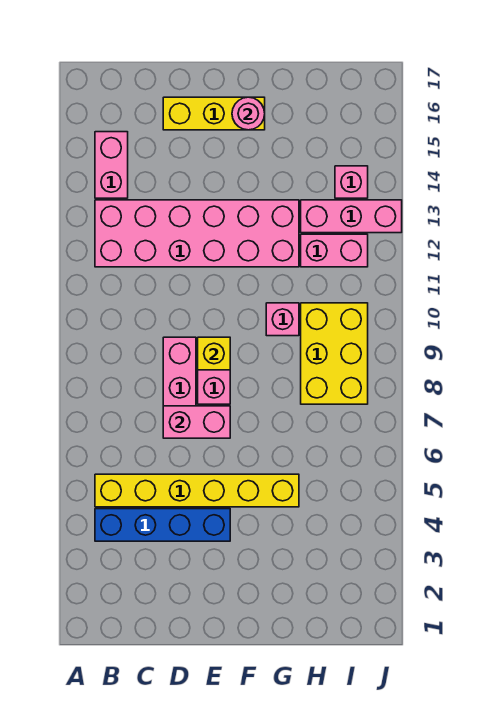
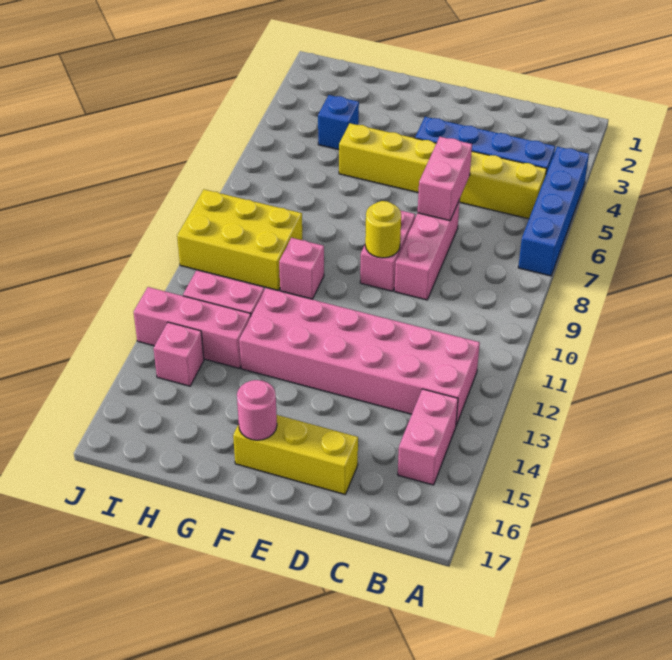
none -> blue brick A4:A7 level 1
pink brick D7:E7 level 2 -> pink brick D6:D7 level 2
yellow brick E9 level 2 -> yellow round brick E9 level 2
none -> blue brick H4 level 1
yellow brick H8:I10 level 1 -> yellow brick H9:J10 level 1

